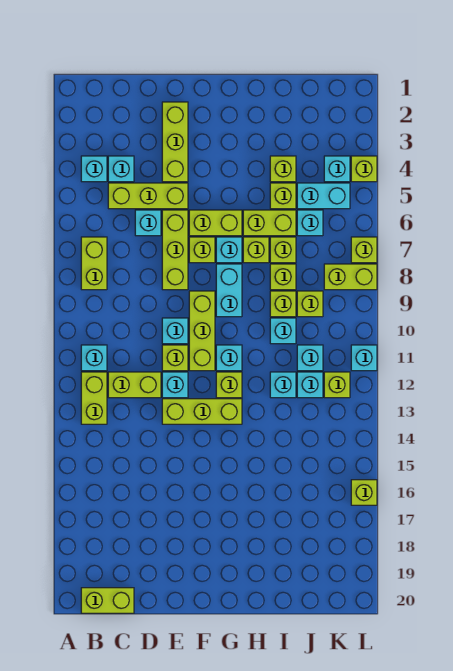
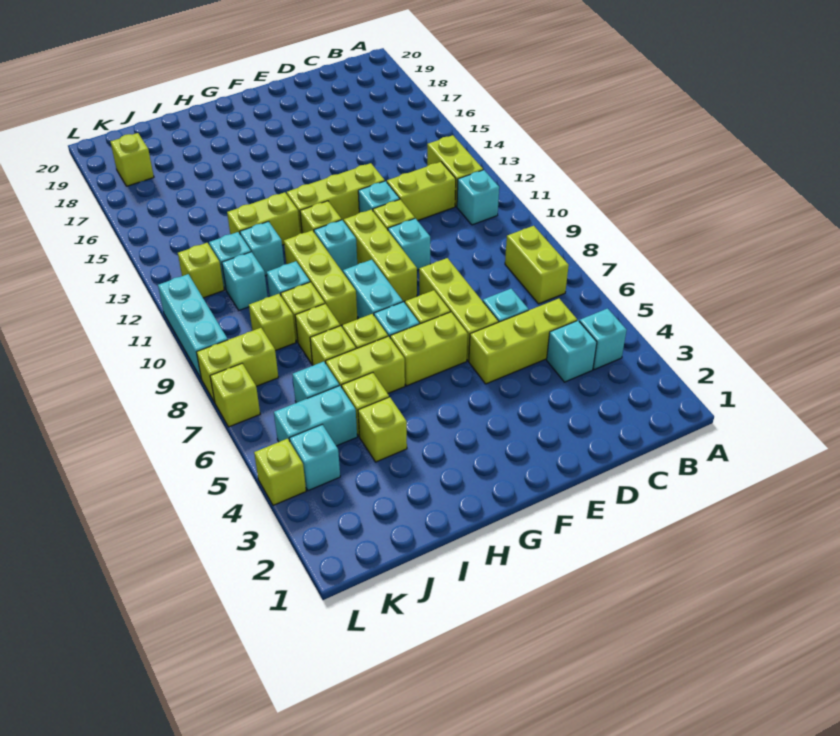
lime brick B20:C20 level 1 -> lime brick H13:I13 level 1
lime brick E2:E4 level 1 -> lime brick H9:H11 level 1
cyan brick L11 level 1 -> cyan brick L9:L11 level 1
lime brick L16 level 1 -> lime brick K18 level 1

